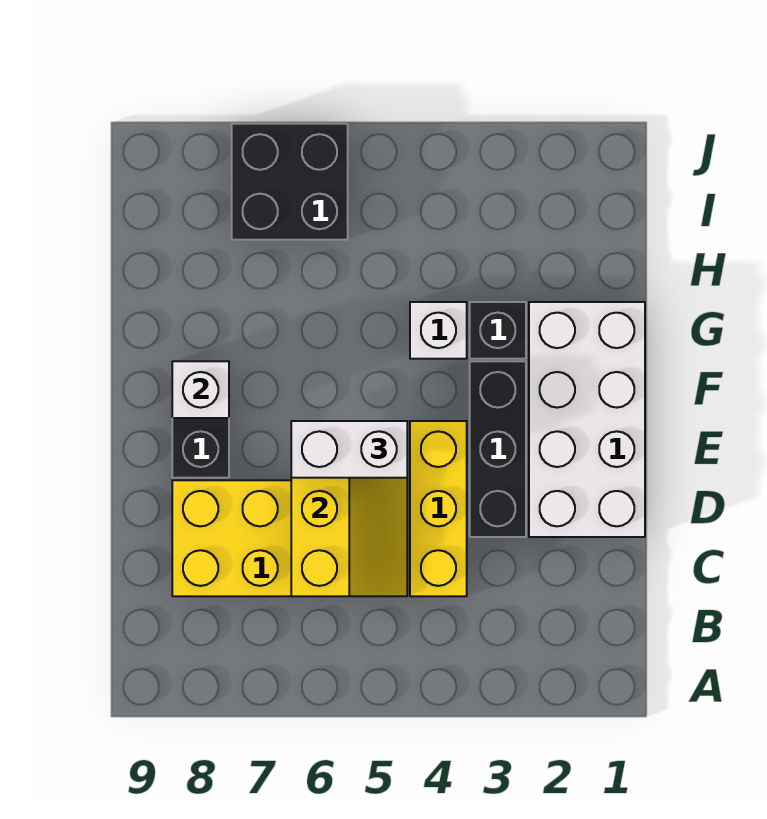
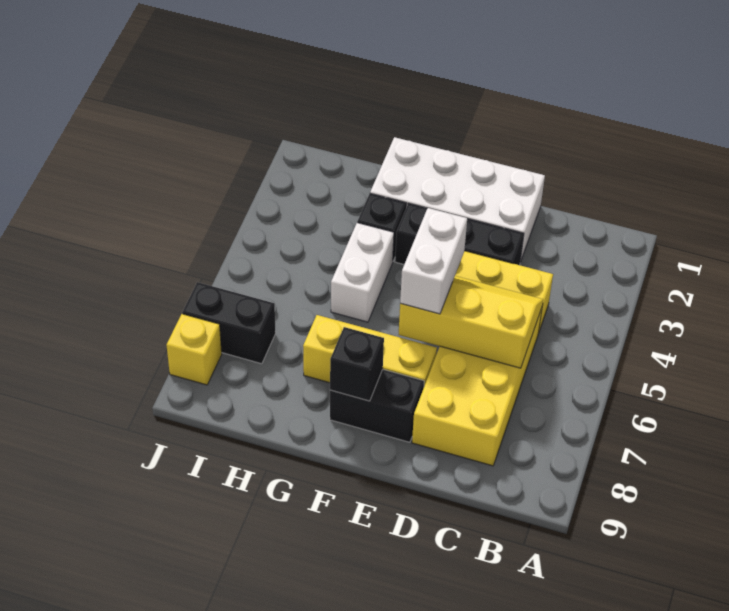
none -> yellow brick E7:G7 level 1
white brick F8 level 2 -> black brick F8 level 2
white brick G4 level 1 -> white brick G4:G5 level 1
black brick I6:J7 level 1 -> black brick I7:J7 level 1
none -> yellow brick J8 level 1

